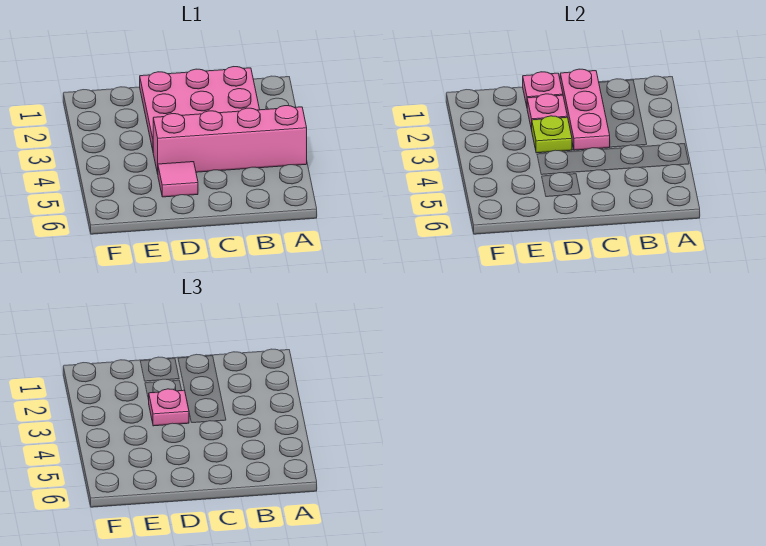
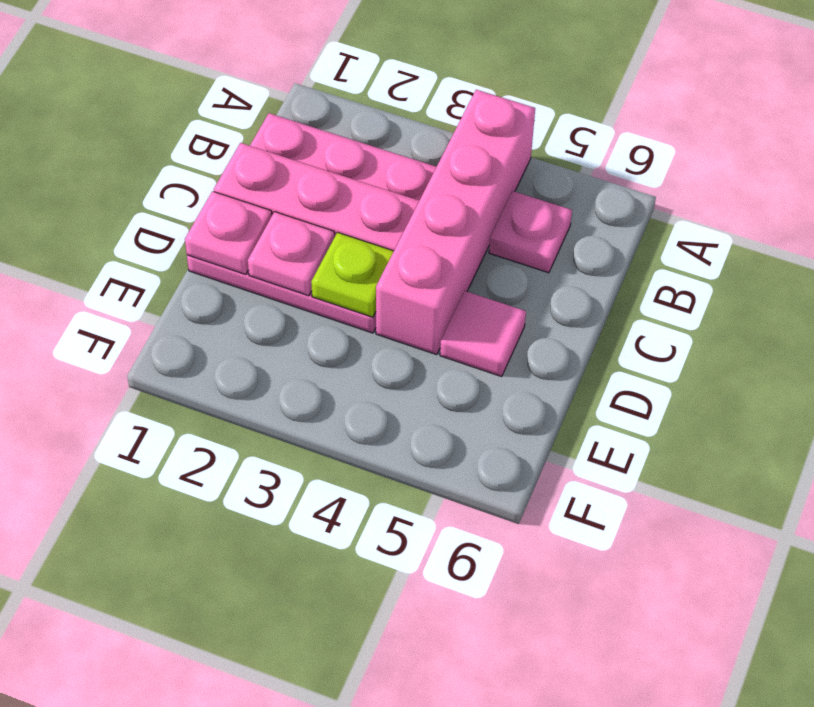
pink plate D3 level 3 -> pink plate B5 level 1

